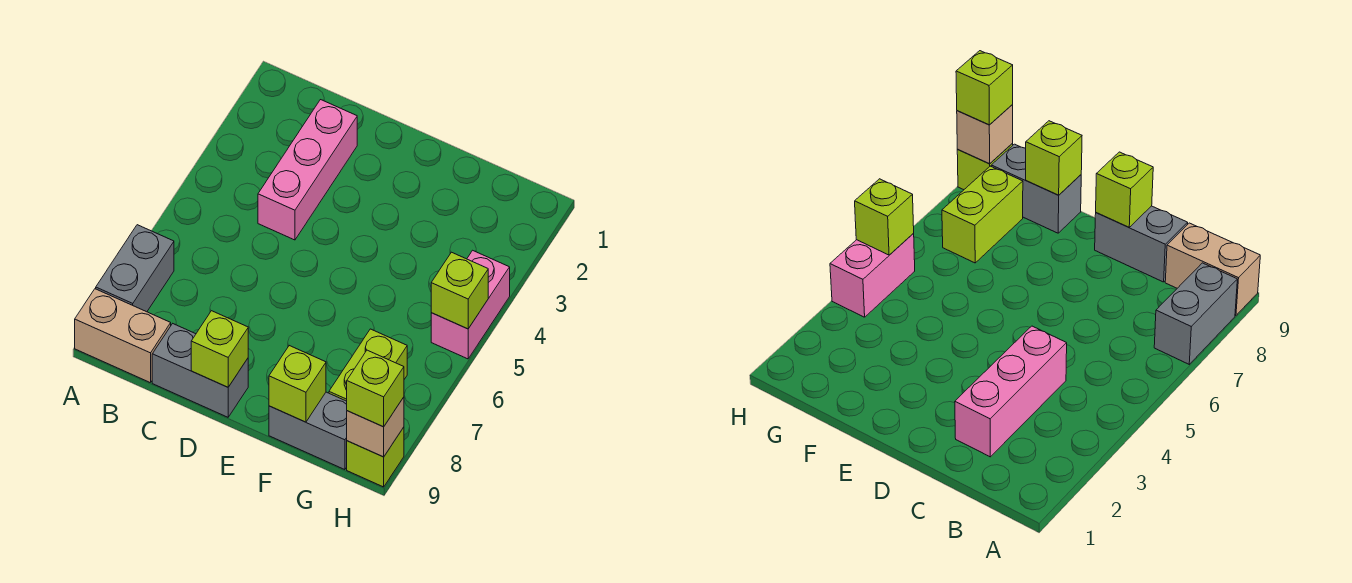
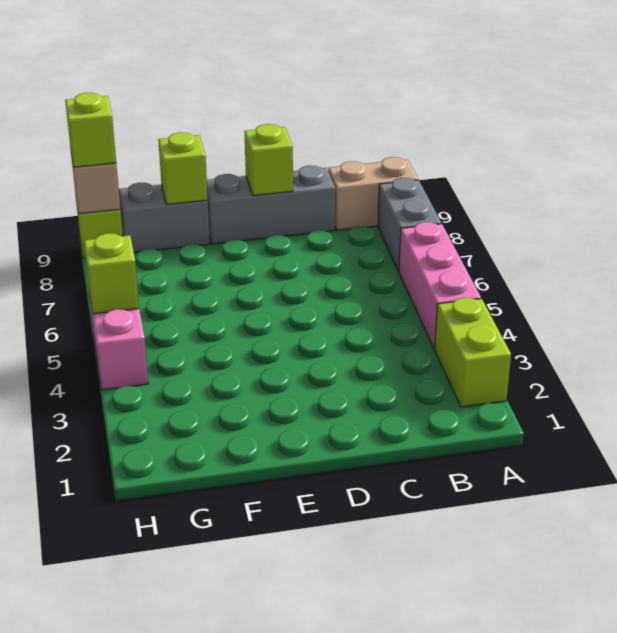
pink brick C2:C4 level 1 -> pink brick A4:A6 level 1
grey brick C9:D9 level 1 -> grey brick C9:E9 level 1
lime brick G7:G8 level 1 -> lime brick A2:A3 level 1

